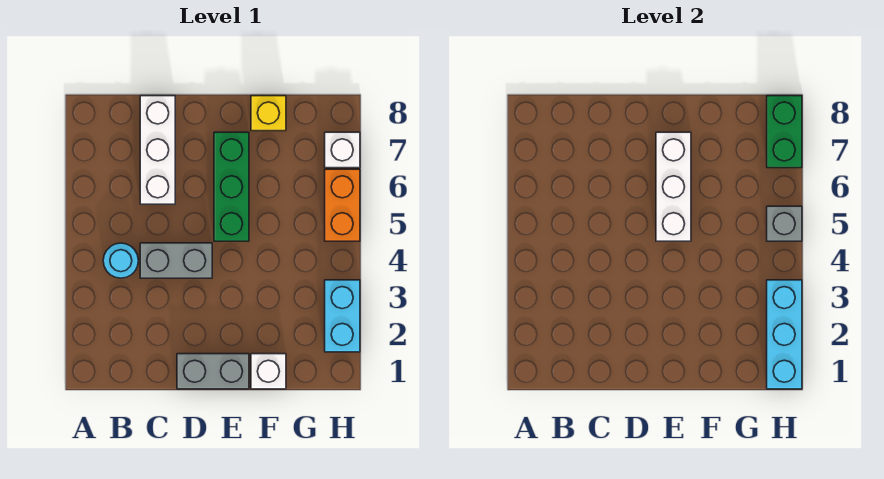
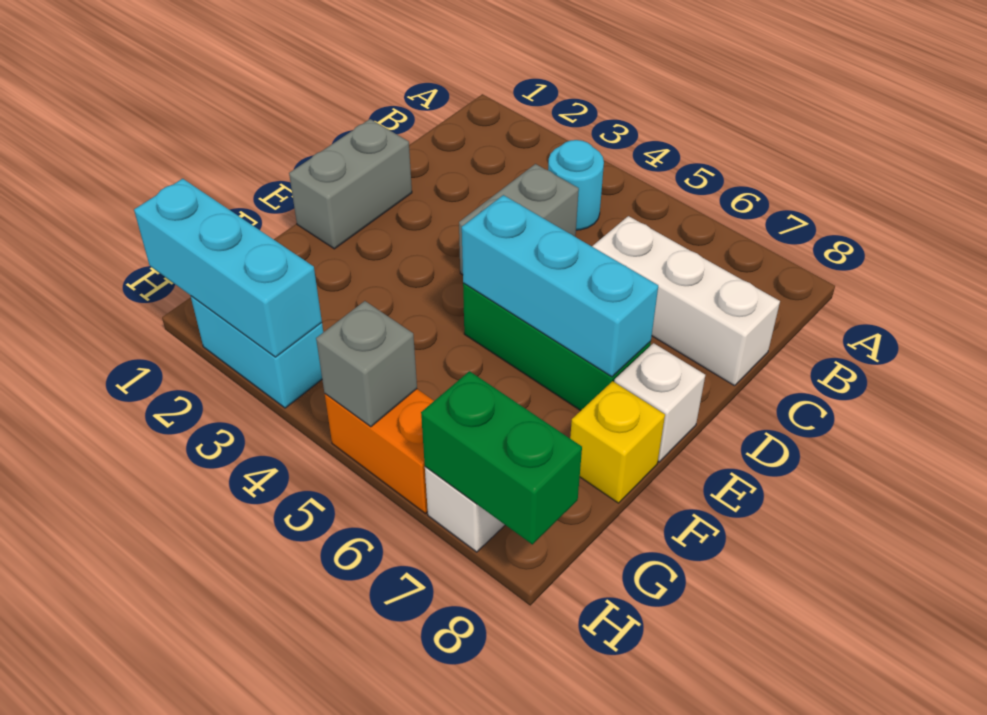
white brick E5:E7 level 2 -> cyan brick E5:E7 level 2
white brick F1 level 1 -> white brick E8 level 1

